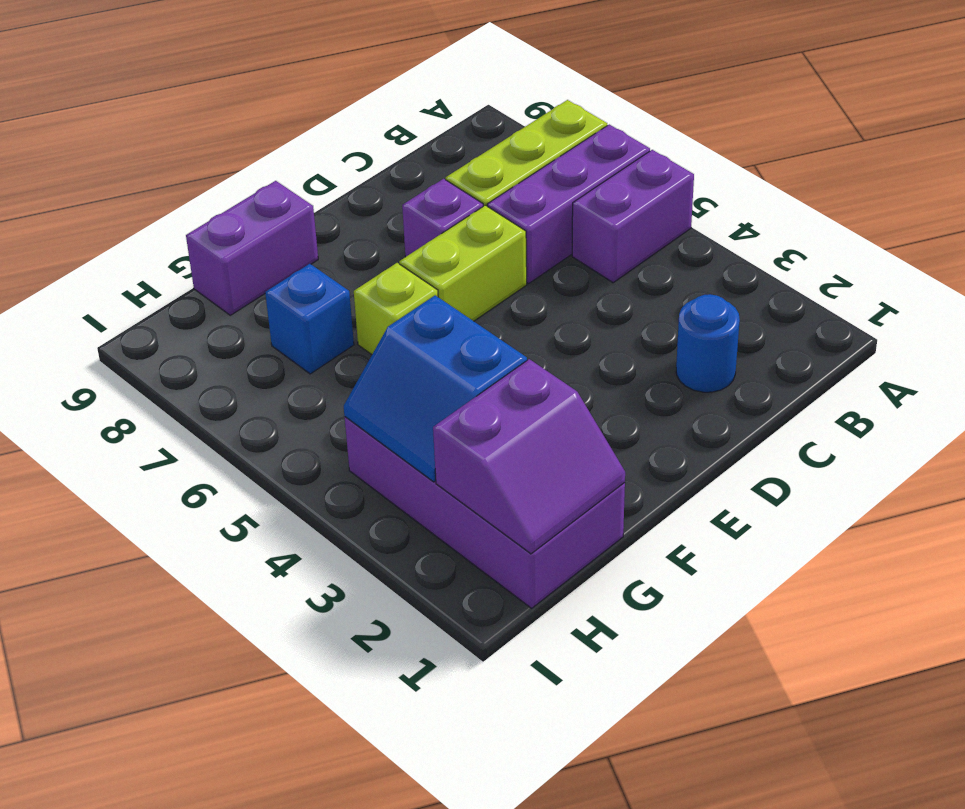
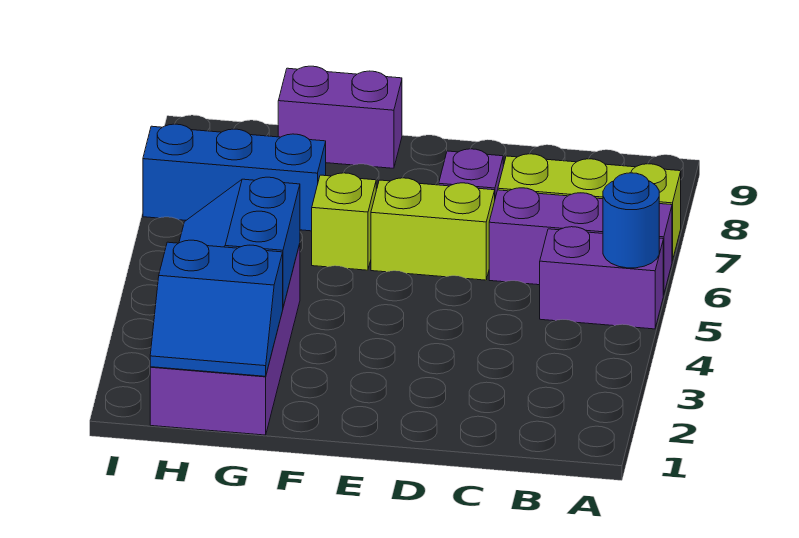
blue round brick C2 level 1 -> blue round brick A5 level 2
purple slope G1:H2 level 2 top 2 -> blue slope G1:H2 level 2 top 2
blue brick G7 level 1 -> blue brick G7:I7 level 1

